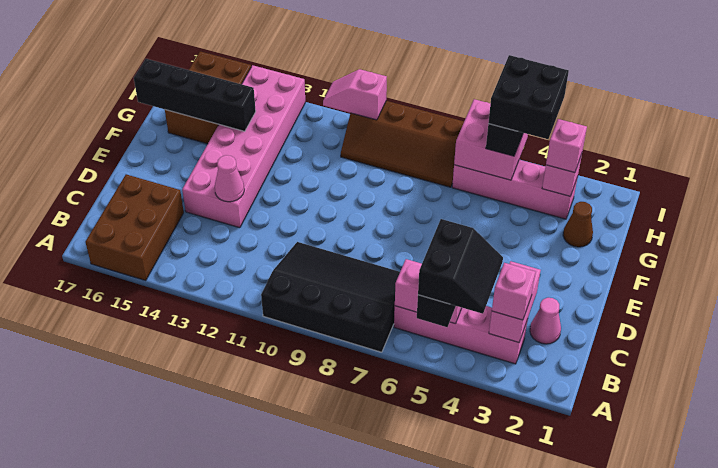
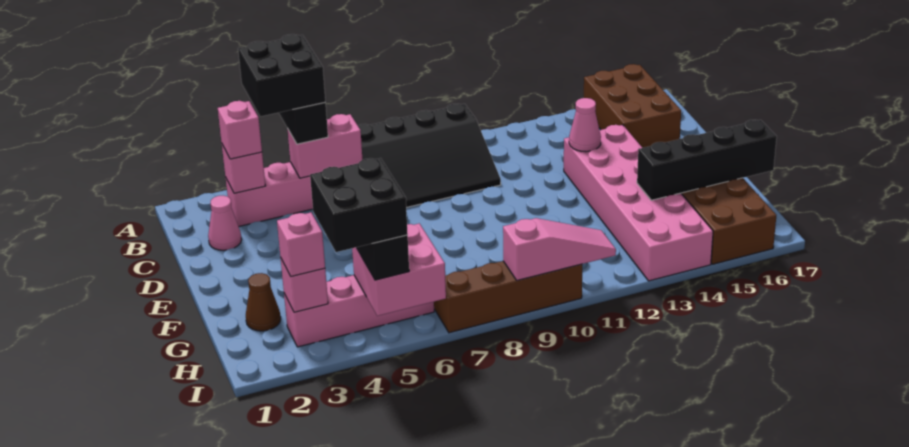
black slope A4:B5 level 4 top 5 -> black brick A4:B5 level 4
pink brick B3:C3 level 2 -> pink brick B3 level 2
pink slope I10:I11 level 2 top 10 -> pink slope I9:I11 level 2 top 9

